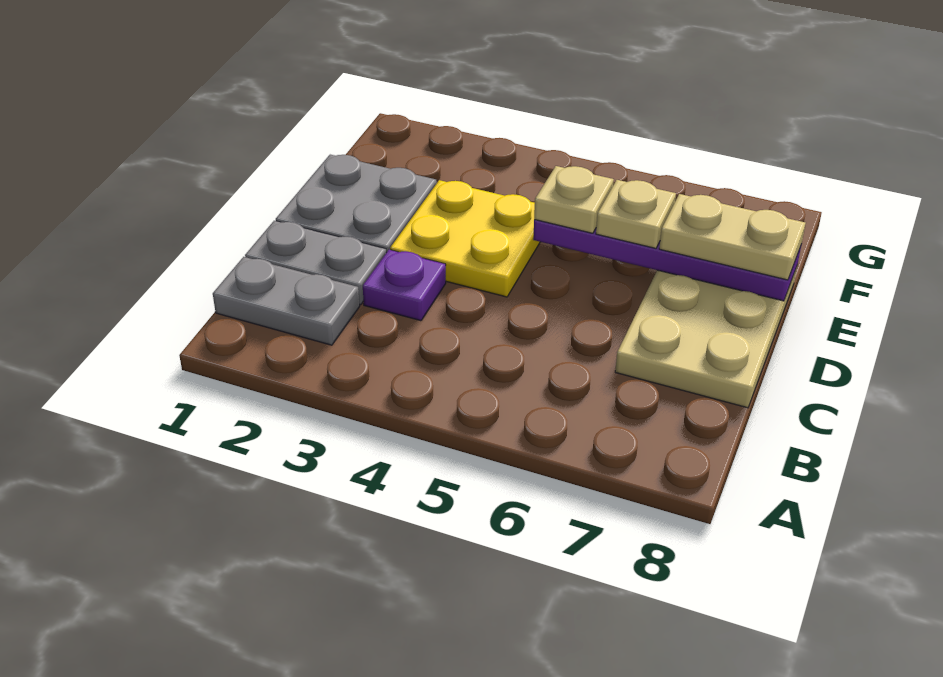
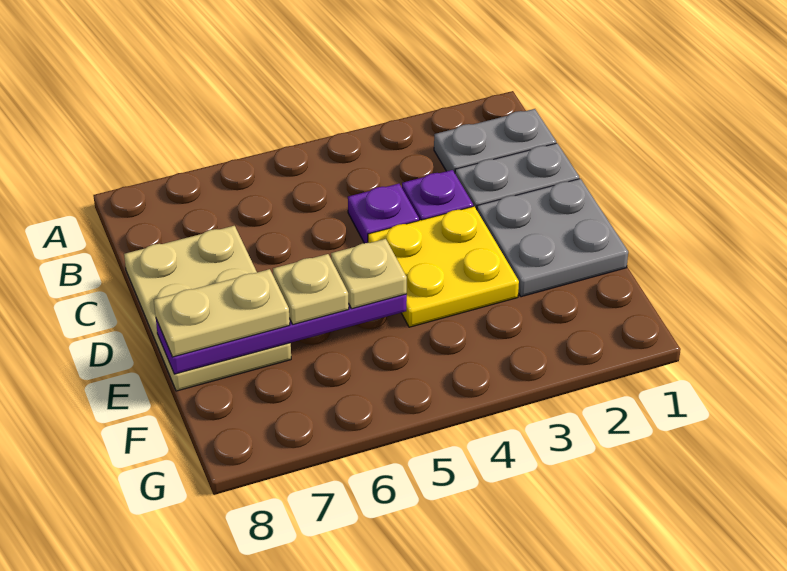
none -> purple plate C4 level 1

